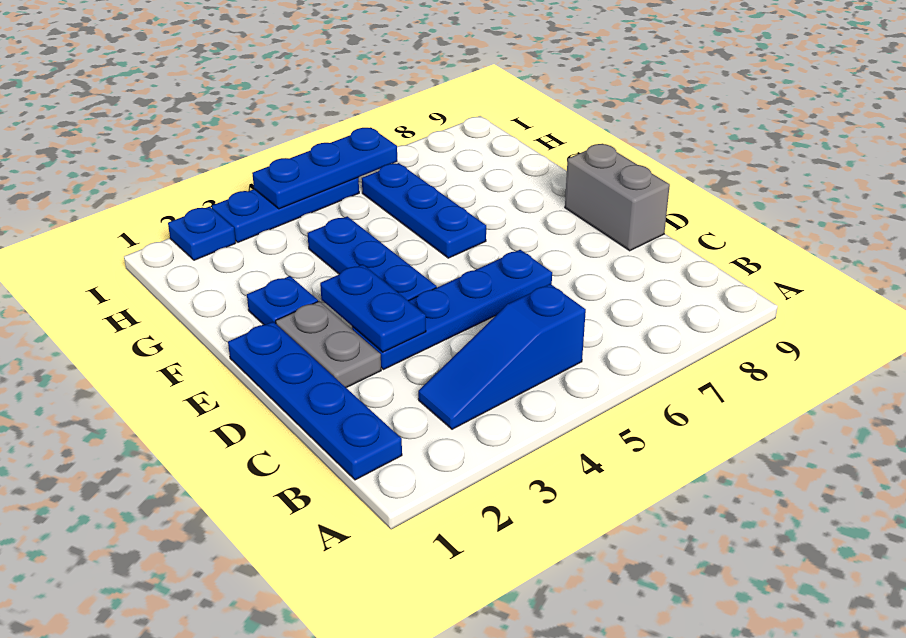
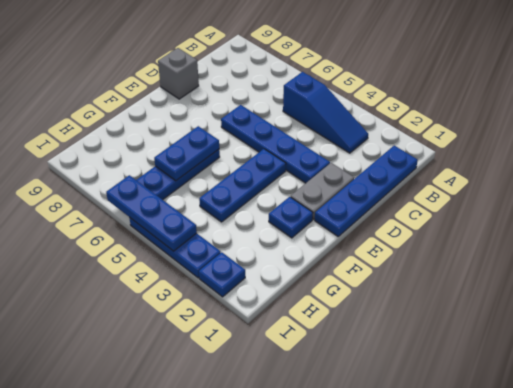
blue plate D3:E3 level 2 -> blue plate F6:G6 level 2
grey brick D9:E9 level 1 -> grey brick D9 level 1

